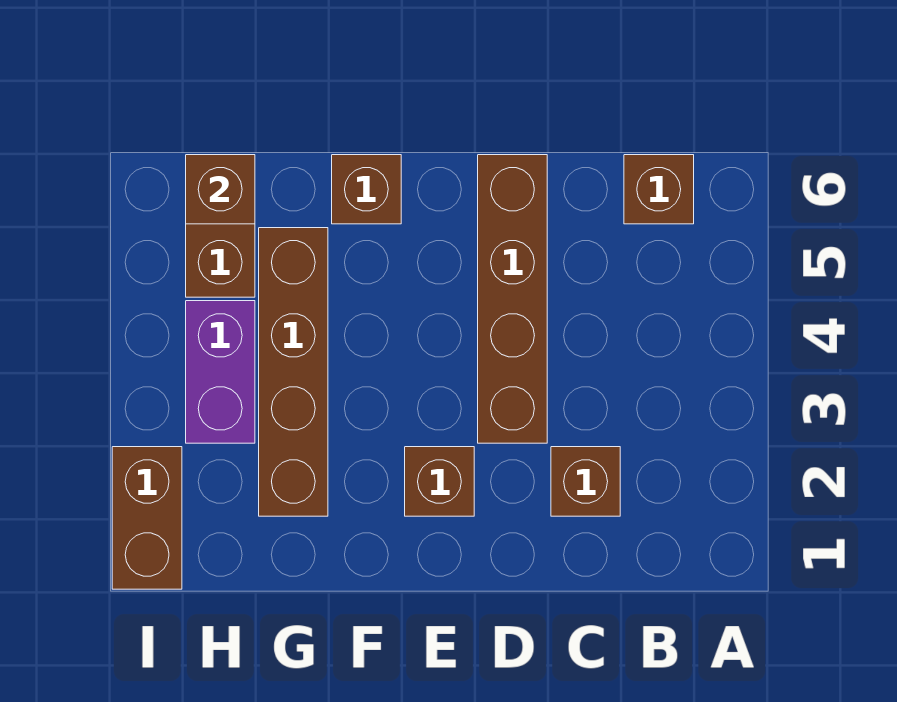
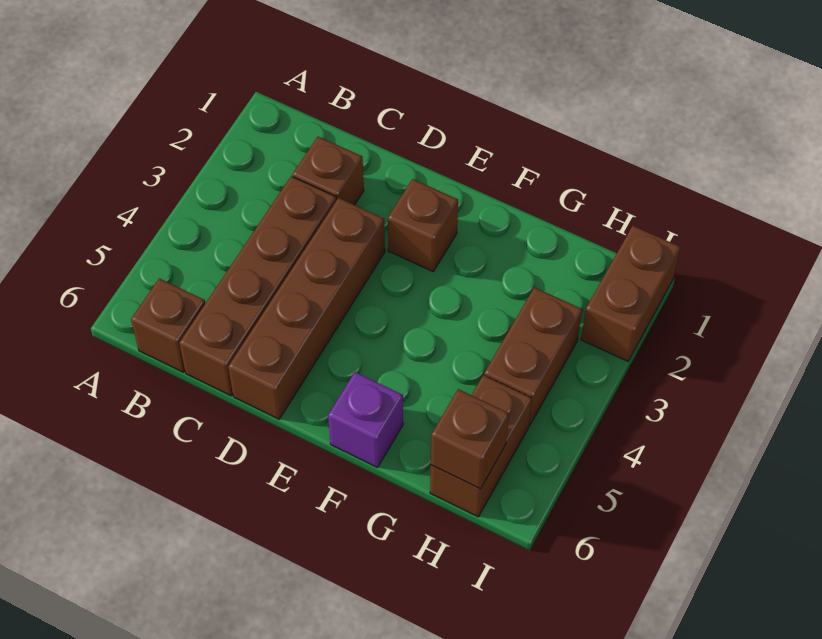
brown brick F6 level 1 -> purple brick F6 level 1
brown brick G2:G5 level 1 -> brown brick C3:C6 level 1
purple brick H3:H4 level 1 -> brown brick H3:H4 level 1

